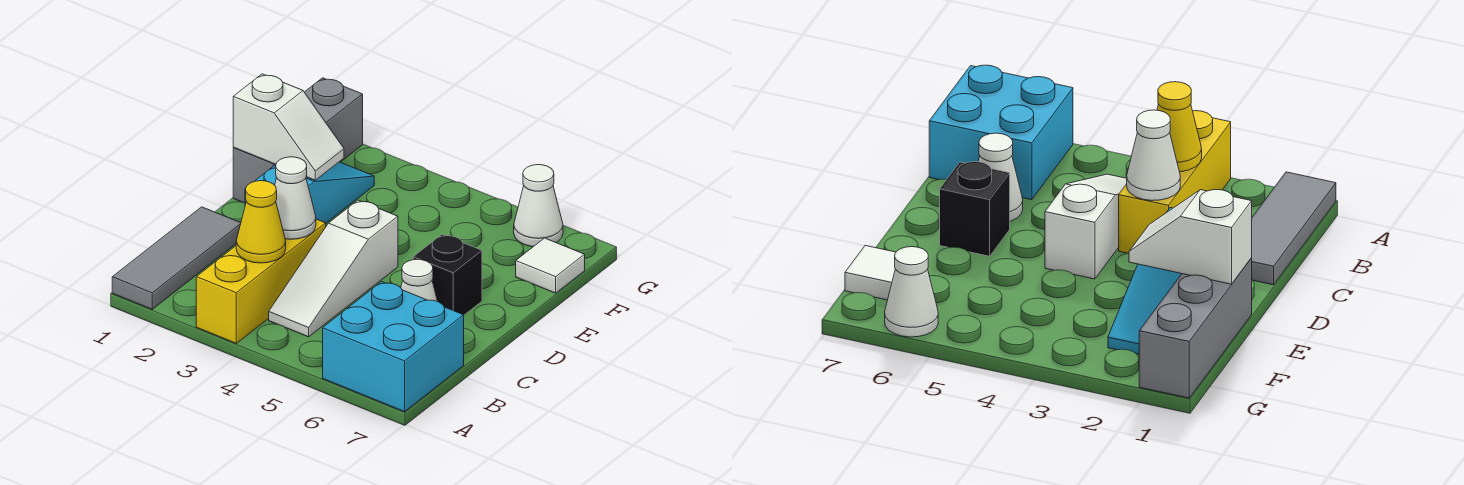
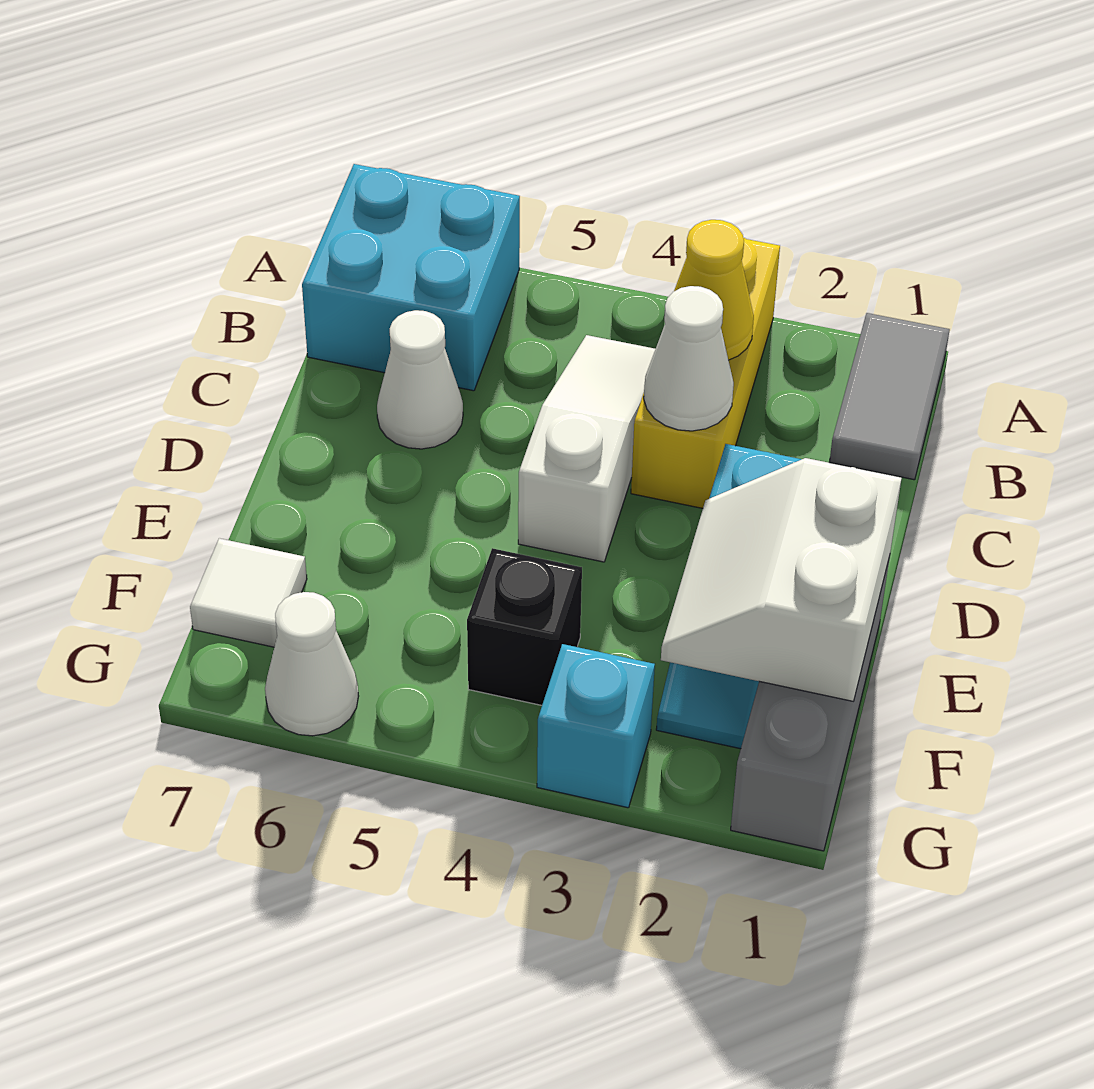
grey tile A1:C1 level 1 -> grey tile A1:B1 level 1
black brick D6 level 1 -> black brick F4 level 1
white slope E1:E2 level 2 top 1 -> white slope E1:F2 level 2 top 1
none -> cyan brick G3 level 1

